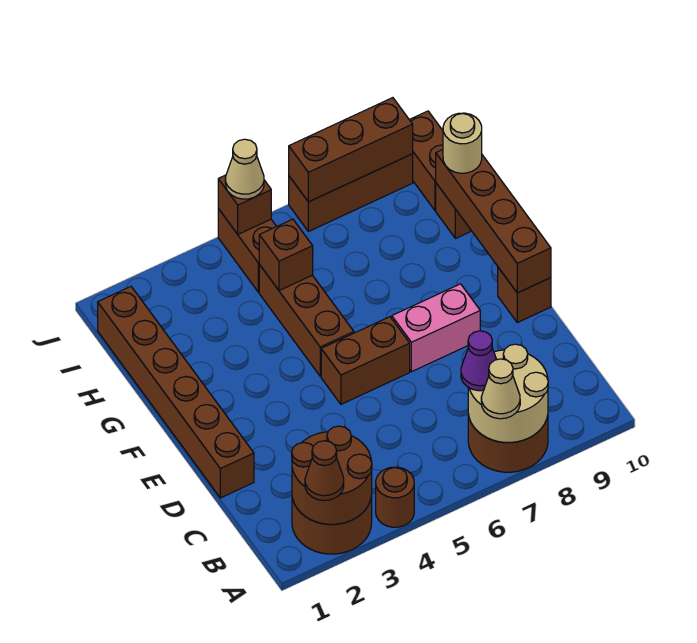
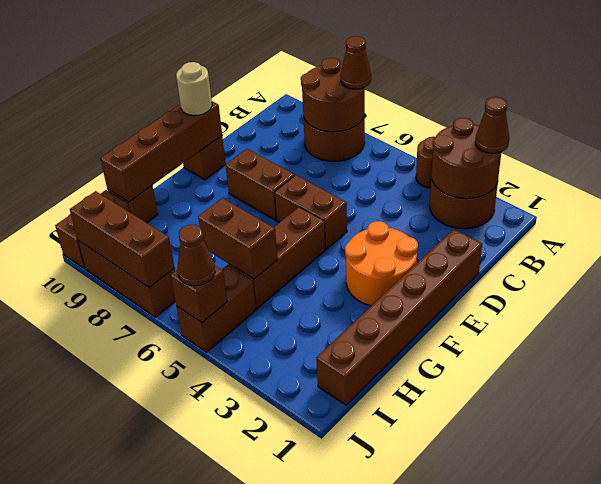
tan round brick A7:B8 level 2 -> brown round brick A7:B8 level 2
tan cone A7 level 3 -> brown cone A7 level 3
purple cone B7 level 3 -> none
none -> orange round brick E2:F3 level 1
pink brick E7:E8 level 1 -> brown brick E7:E8 level 1
brown brick H5 level 2 -> brown brick H5:H6 level 2
tan round brick H10 level 3 -> tan round brick E10 level 3
tan cone J5 level 3 -> brown cone J5 level 3

